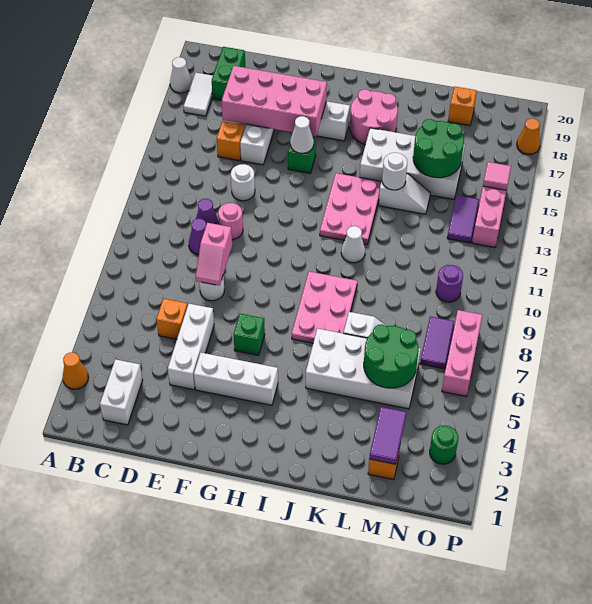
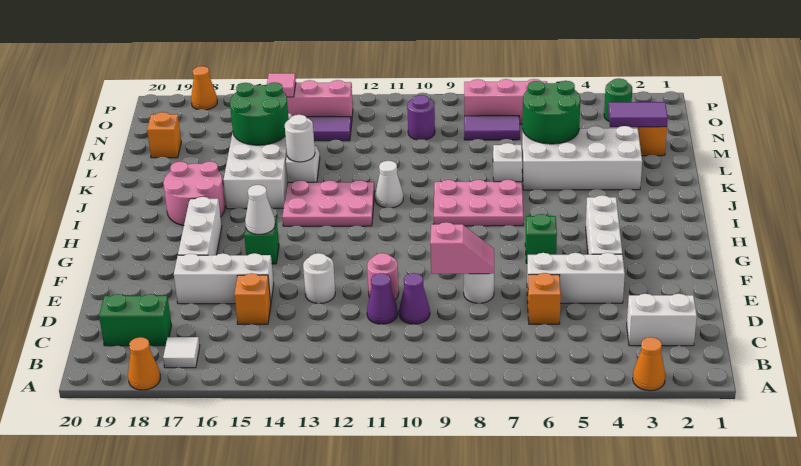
white cone A18 level 1 -> orange cone A18 level 1
white tile B17:B18 level 1 -> white tile B17 level 1
pink brick D16:G17 level 2 -> none
white brick J5:M6 level 1 -> white brick K3:L6 level 1

